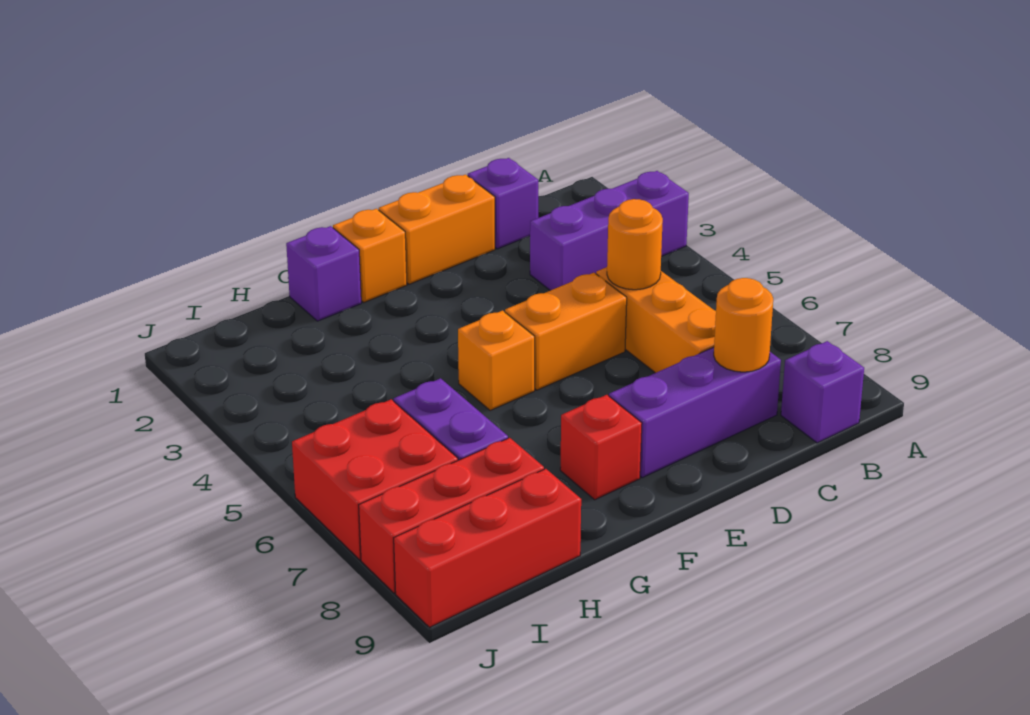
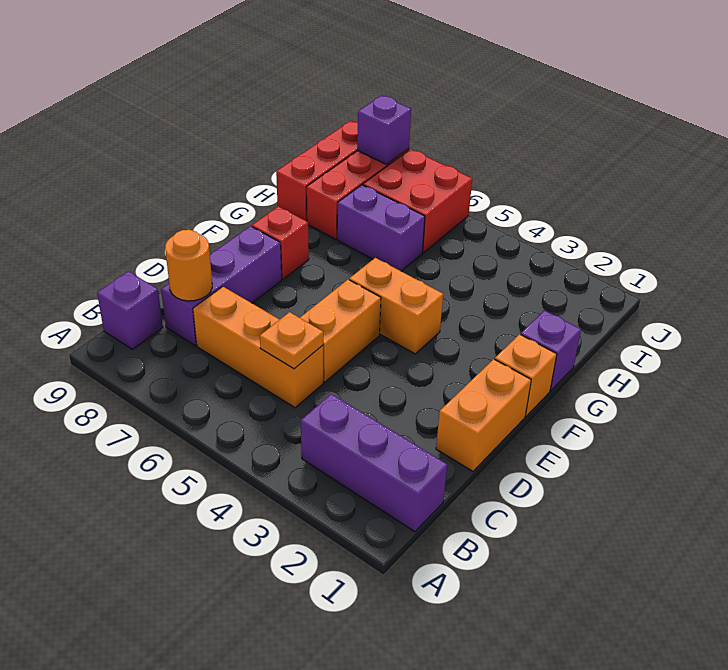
purple brick A3:C3 level 1 -> purple brick B1:B3 level 1
purple brick C1 level 1 -> purple brick J8 level 2
orange round brick C5 level 2 -> orange plate C5 level 2
orange brick F5 level 1 -> orange brick F4:F5 level 1

